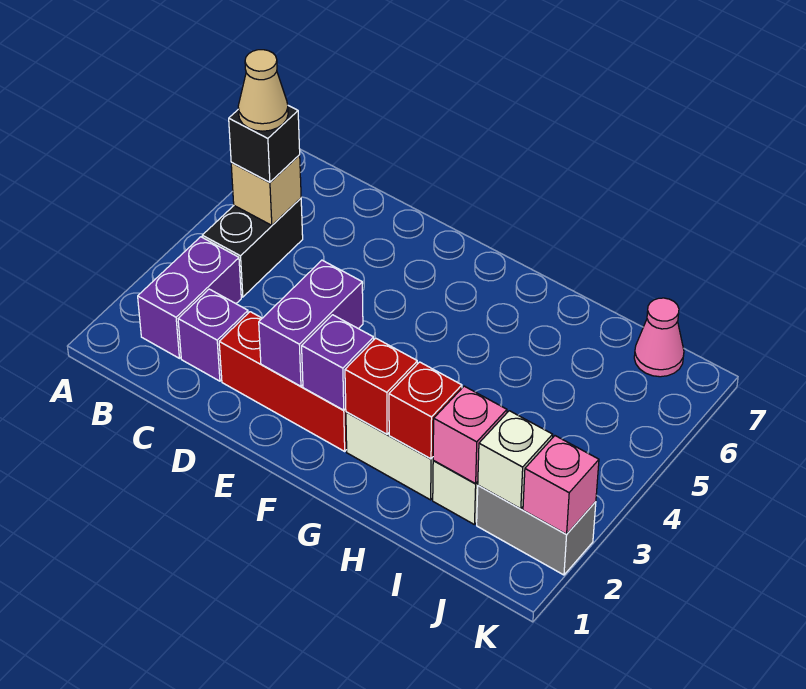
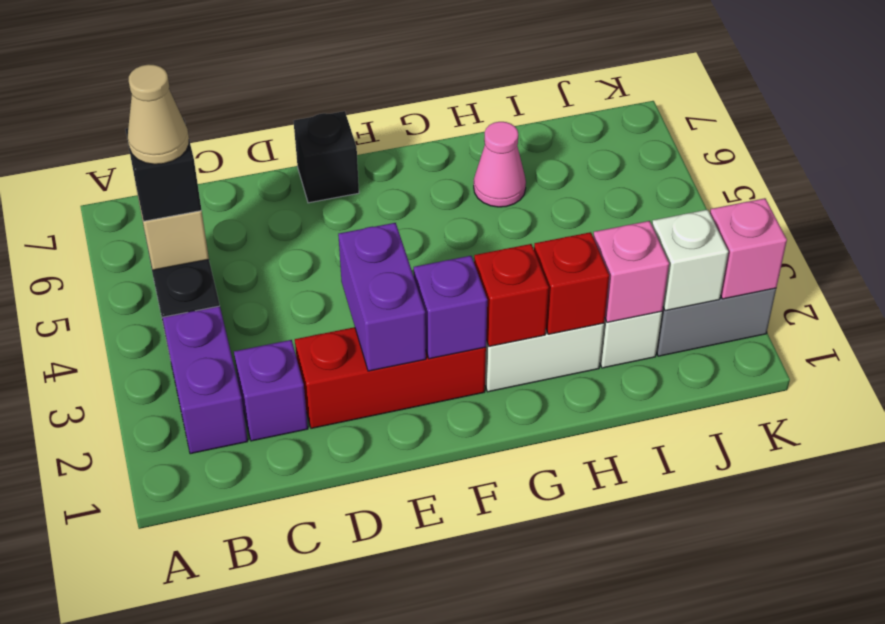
none -> black brick E7 level 1
pink cone J7 level 1 -> pink cone H6 level 1

